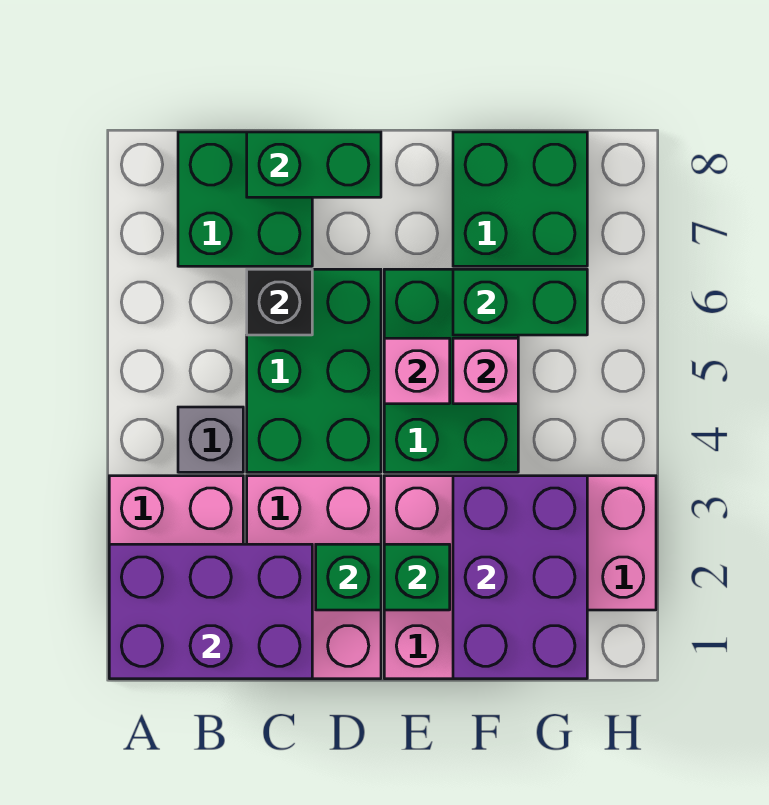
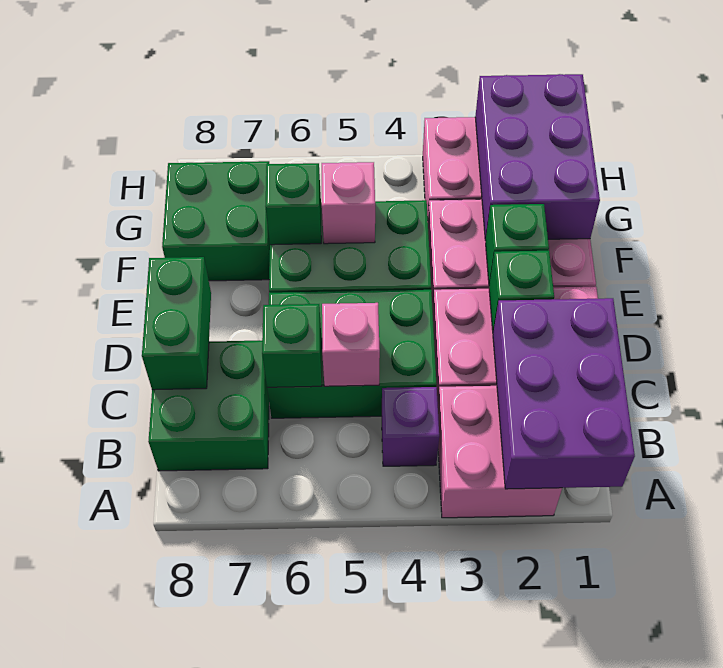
grey brick B4 level 1 -> purple brick B4 level 1
black brick C6 level 2 -> green brick C6 level 2
pink brick E5 level 2 -> pink brick C5 level 2
purple brick F1:G3 level 2 -> purple brick F1:H2 level 2
green brick F6:G6 level 2 -> green brick F6 level 2

